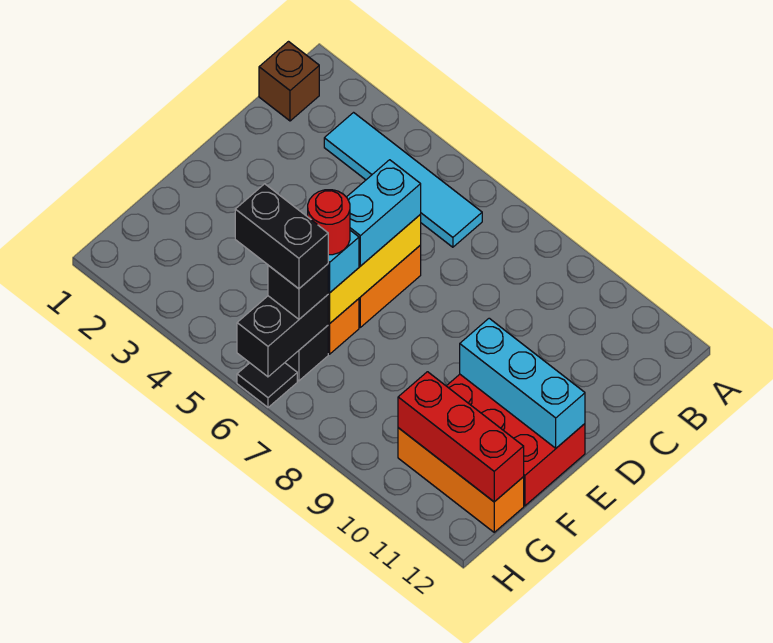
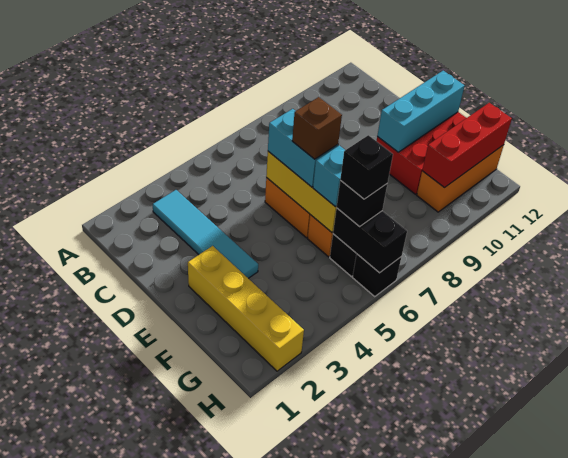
brown brick B1 level 1 -> brown brick E6 level 4
cyan tile B3:B6 level 1 -> cyan tile B3:E3 level 1
none -> yellow brick E2:H2 level 1
red round brick F6 level 4 -> none
black brick G5:G6 level 4 -> black brick G6 level 4
black tile H6 level 1 -> black brick H6 level 1

